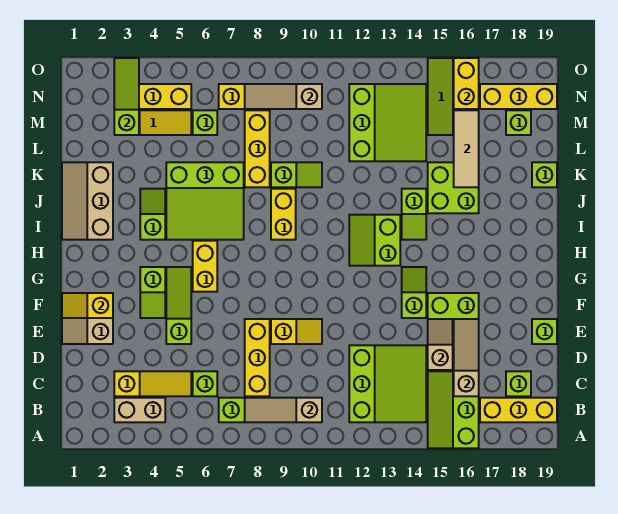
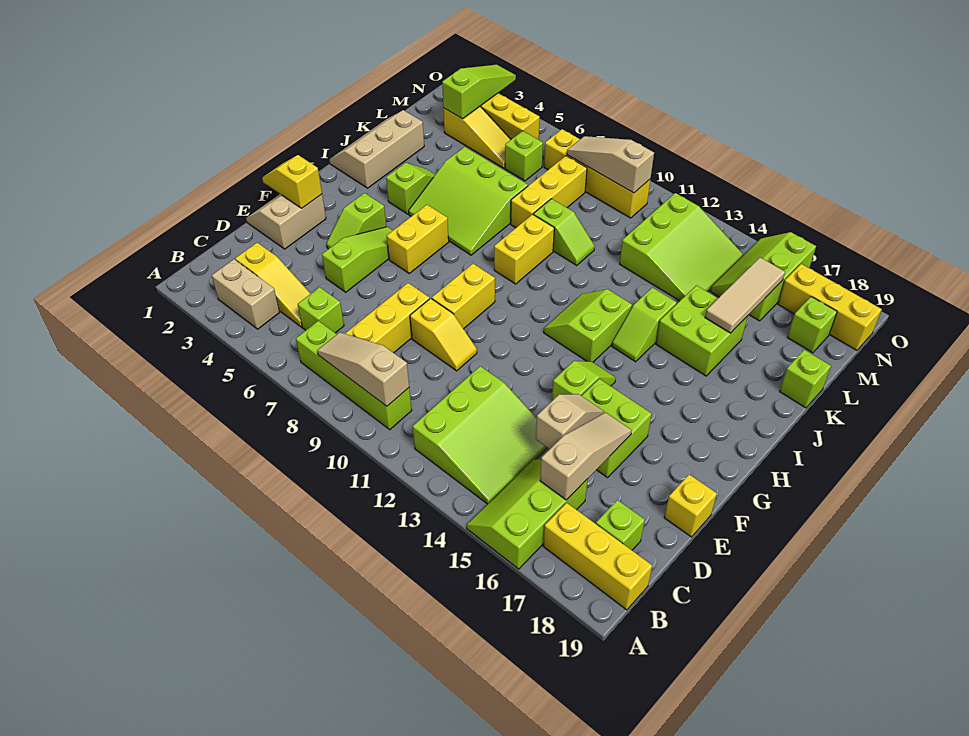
lime brick E19 level 1 -> yellow brick E19 level 1
yellow brick N16:O16 level 2 -> yellow brick F9:G9 level 1

